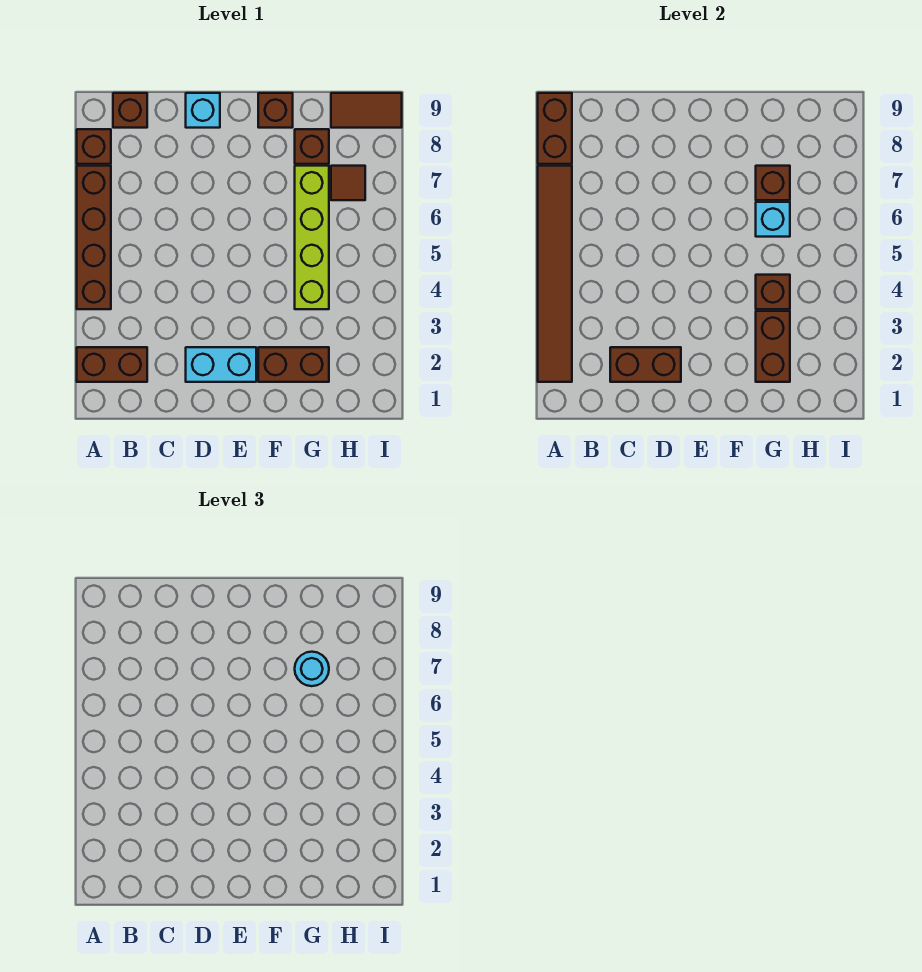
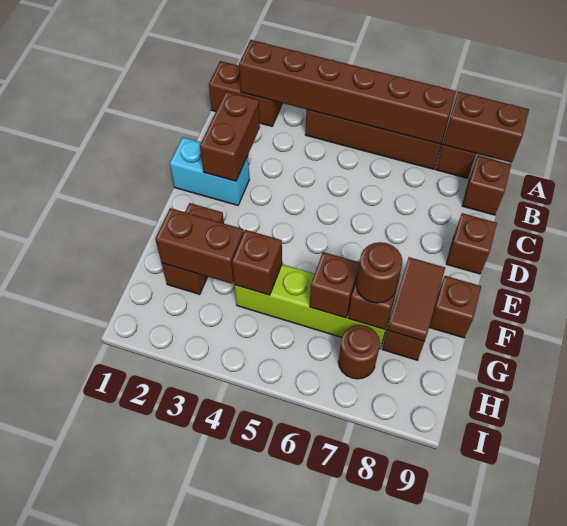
brown brick A2:B2 level 1 -> brown brick A1:A2 level 1
brown tile A2:A7 level 2 -> brown brick A2:A7 level 2
cyan brick D2:E2 level 1 -> cyan brick D1:D2 level 1
cyan brick D9 level 1 -> brown brick D9 level 1
cyan brick G6 level 2 -> brown brick G6 level 2
cyan round brick G7 level 3 -> brown round brick G7 level 3
brown tile H7 level 1 -> brown round brick H7 level 1
brown tile H9:I9 level 1 -> brown tile F8:G8 level 2

